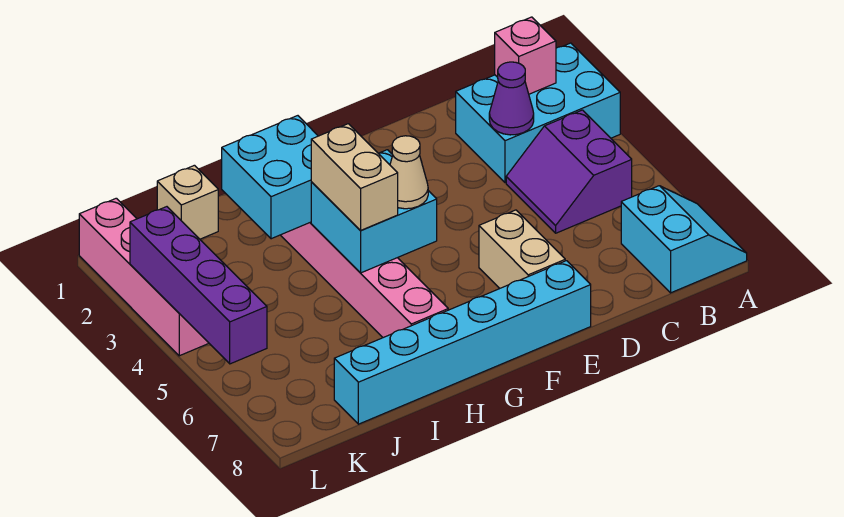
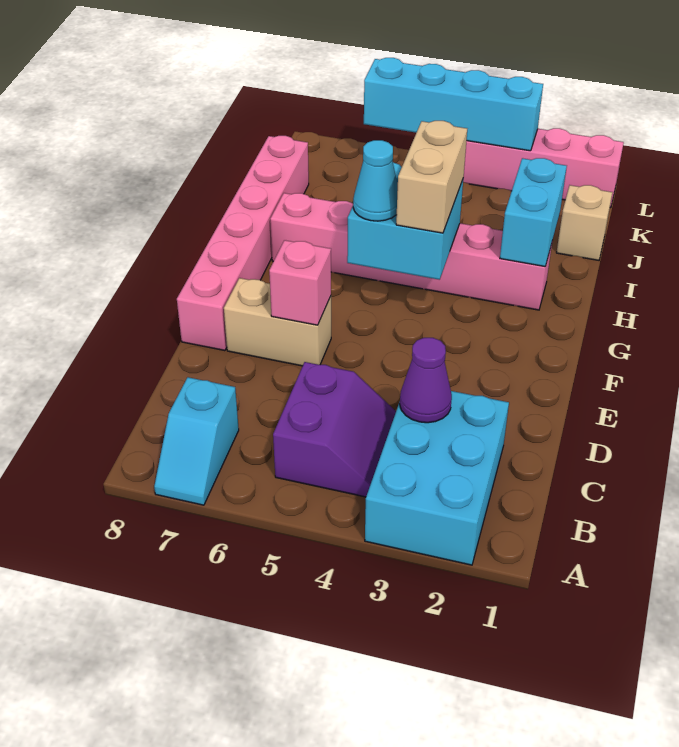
cyan slope A7:B8 level 1 top B -> cyan slope A7:B7 level 1 top B
pink brick B2 level 2 -> pink brick E6 level 2
purple slope B4:C5 level 1 top B -> purple slope B4:C5 level 1 top 5
cyan brick E8:J8 level 1 -> pink brick E8:J8 level 1
tan cone G5 level 3 -> cyan cone G5 level 3
cyan brick H2:I3 level 2 -> cyan brick H2:I2 level 2
tan brick H4:H5 level 3 -> tan brick G4:H4 level 3
purple brick L3:L6 level 2 -> cyan brick L3:L6 level 2

